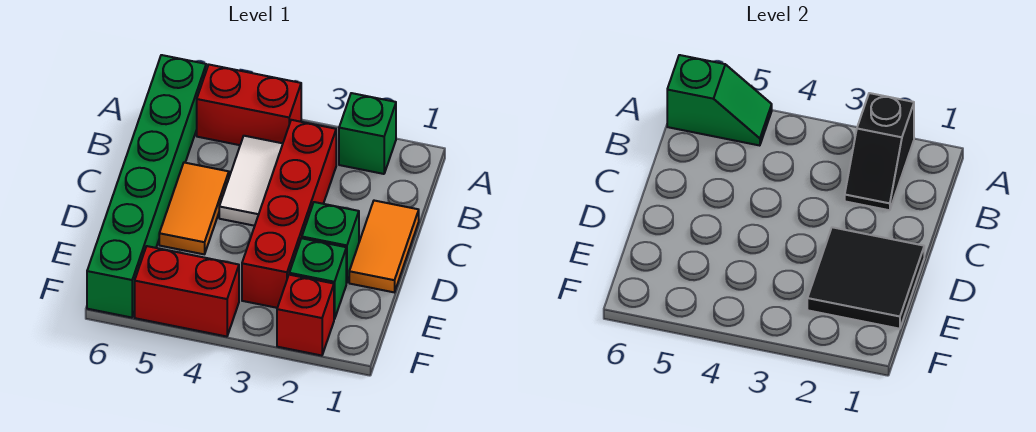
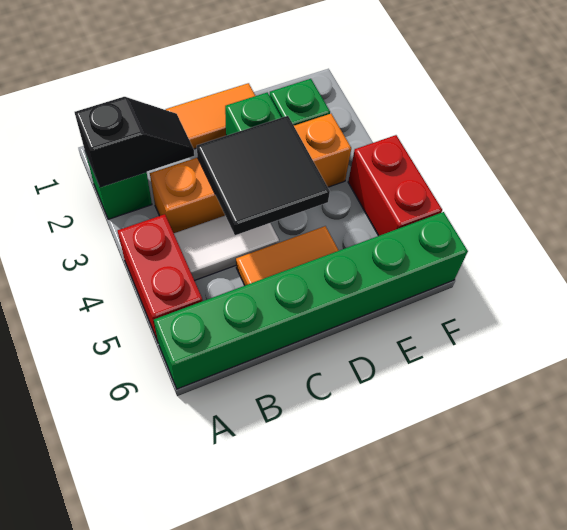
green slope A5:A6 level 2 top 6 -> none
red brick B3:E3 level 1 -> orange brick B3:E3 level 1
black tile D1:E2 level 2 -> black tile C3:D4 level 2
red brick F2 level 1 -> none

